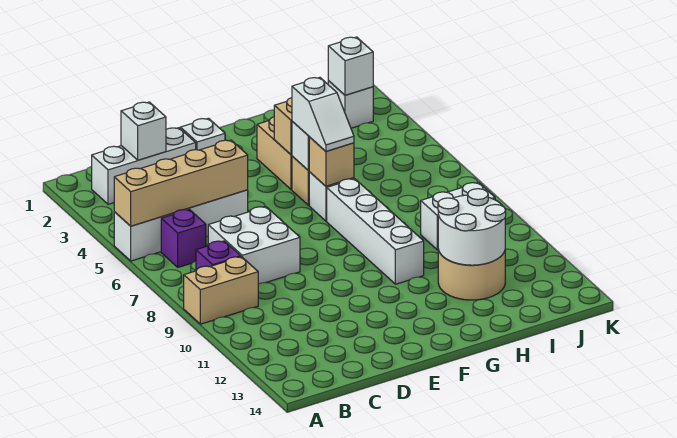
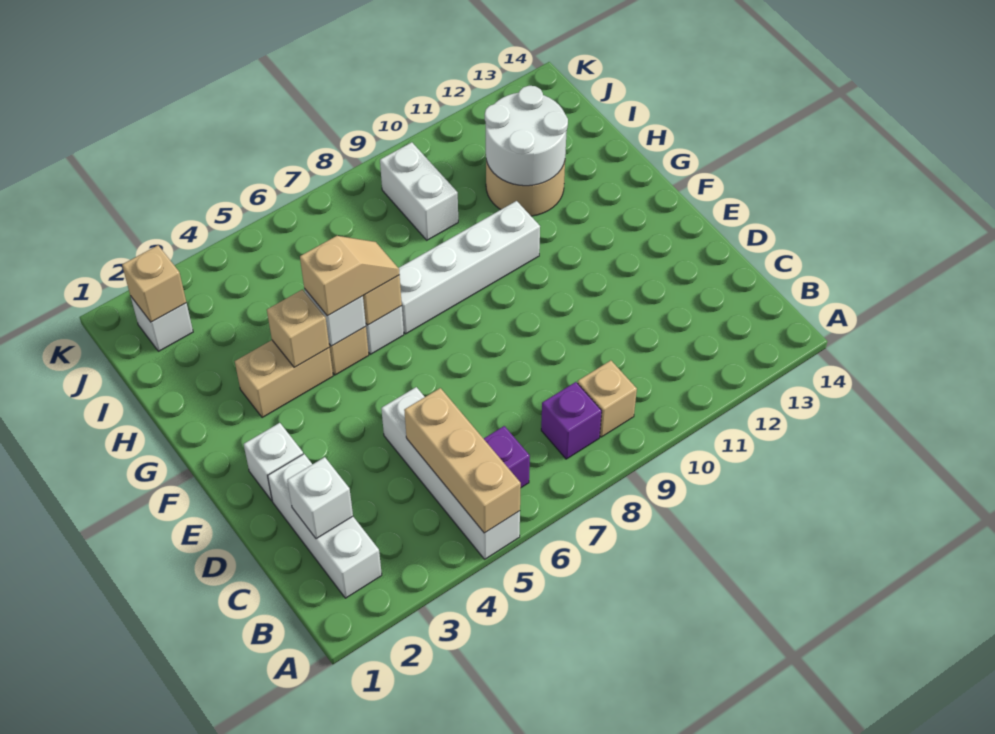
tan brick A5:D5 level 2 -> tan brick A5:C5 level 2
tan brick A9:B9 level 1 -> tan brick B9 level 1
white brick C7:D8 level 1 -> none
white slope G5:G6 level 3 top 5 -> tan slope G5:G6 level 3 top 5
white brick J2 level 2 -> tan brick J2 level 2

